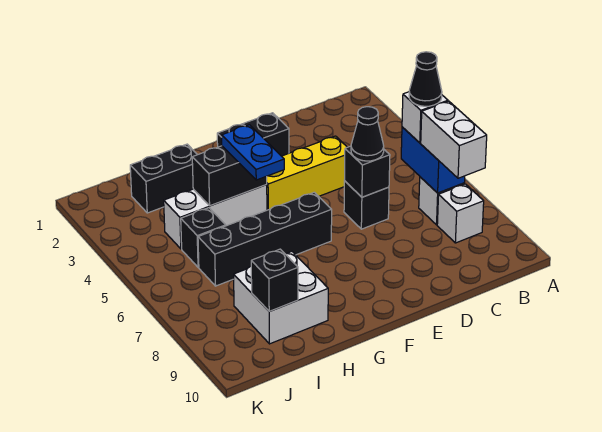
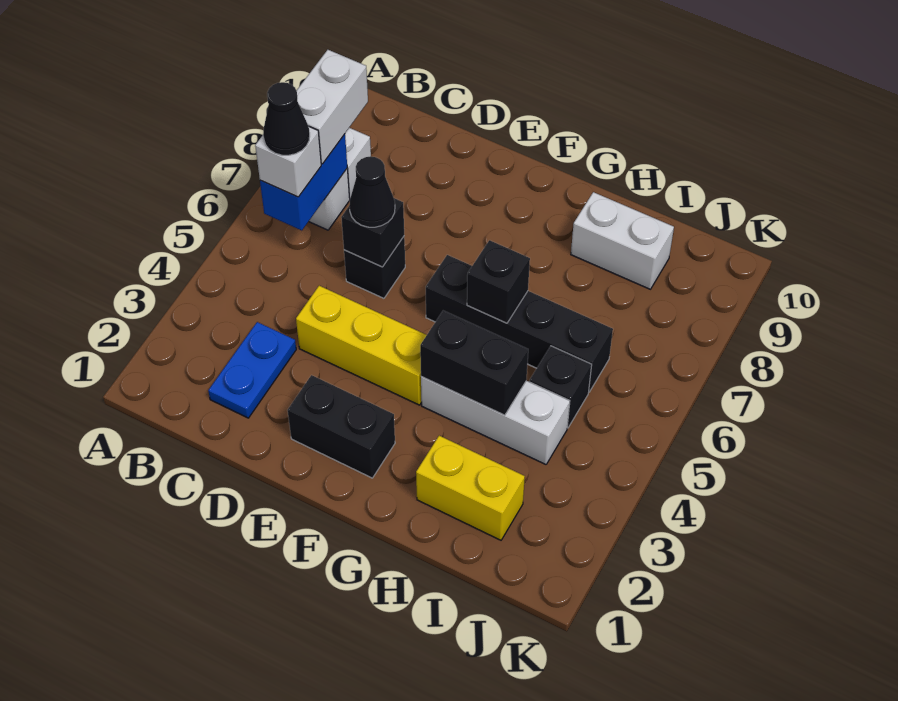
blue plate G4:G5 level 3 -> blue plate C2:C3 level 1
black brick H2:I2 level 1 -> yellow brick H2:I2 level 1
white brick H8:I9 level 1 -> white brick H9:I9 level 1
black brick I9 level 2 -> black brick G6 level 2

